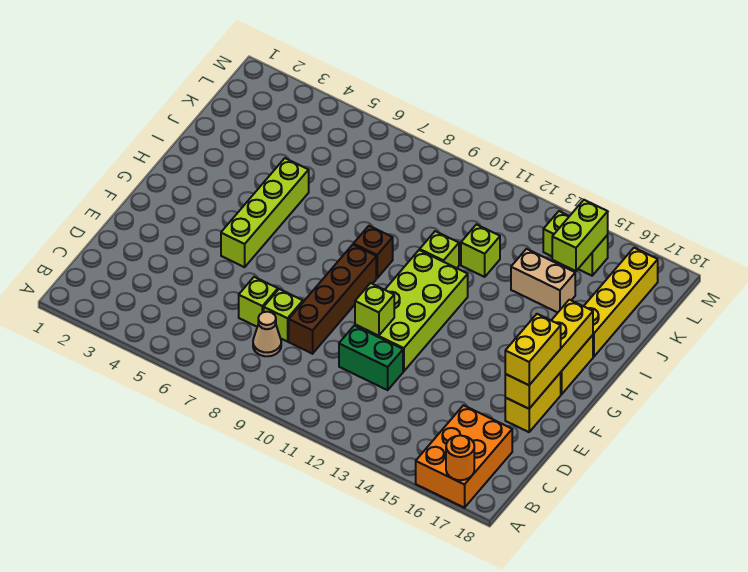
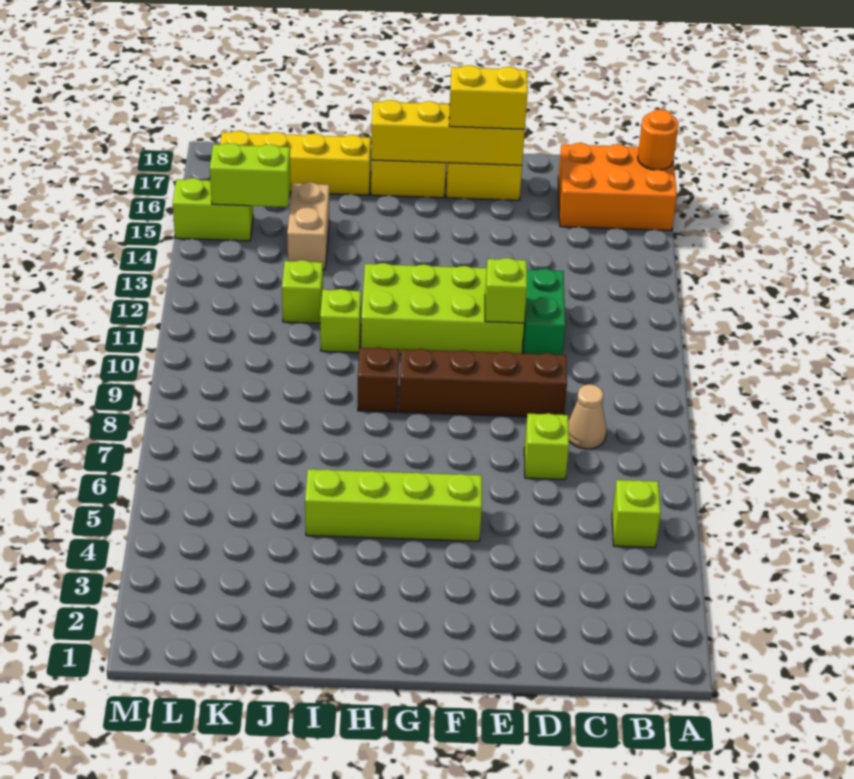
lime brick D8 level 1 -> lime brick B5 level 1
lime brick L14:L15 level 1 -> lime brick L15:M15 level 1

